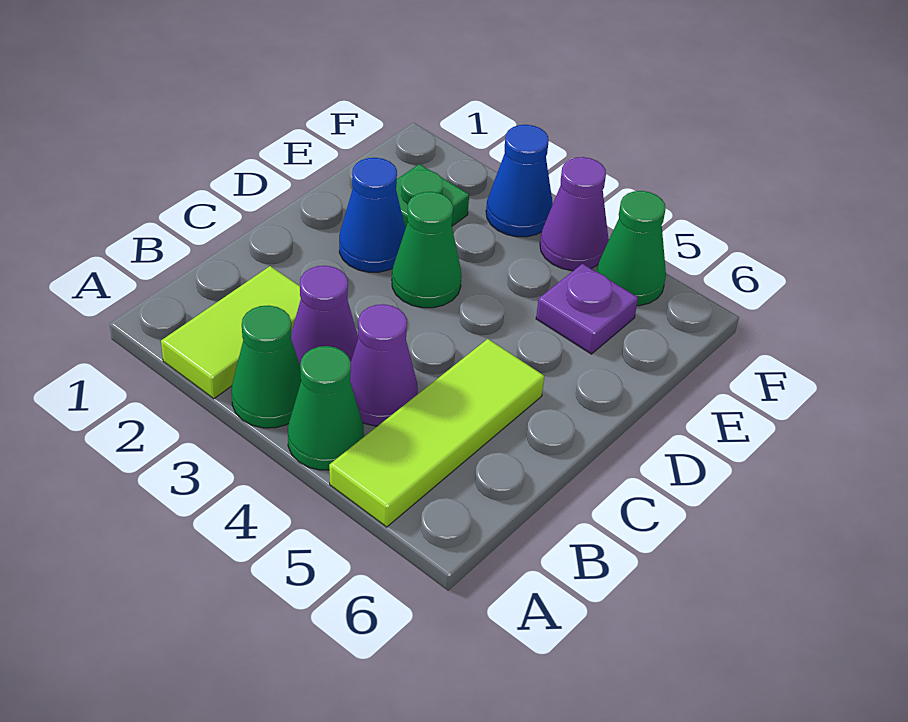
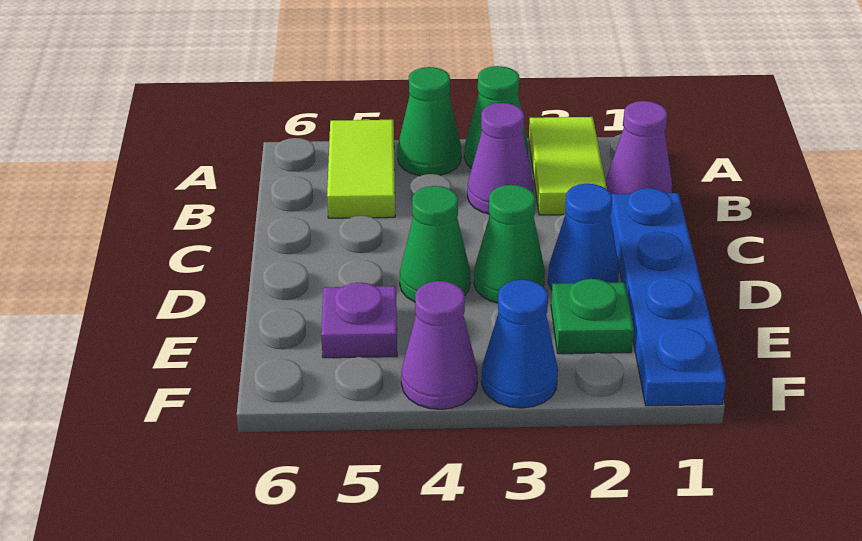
lime tile A5:C5 level 1 -> lime tile A5:B5 level 1
purple cone B4 level 1 -> purple cone B1 level 1
none -> blue plate C1:F1 level 1
green cone F5 level 1 -> green cone D4 level 1

